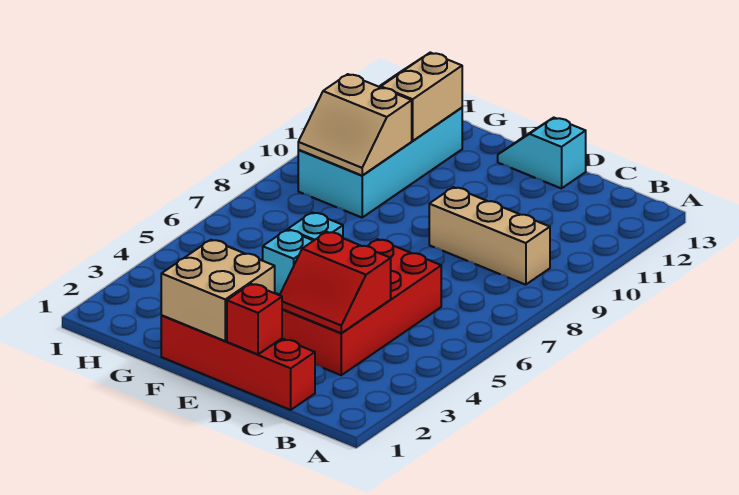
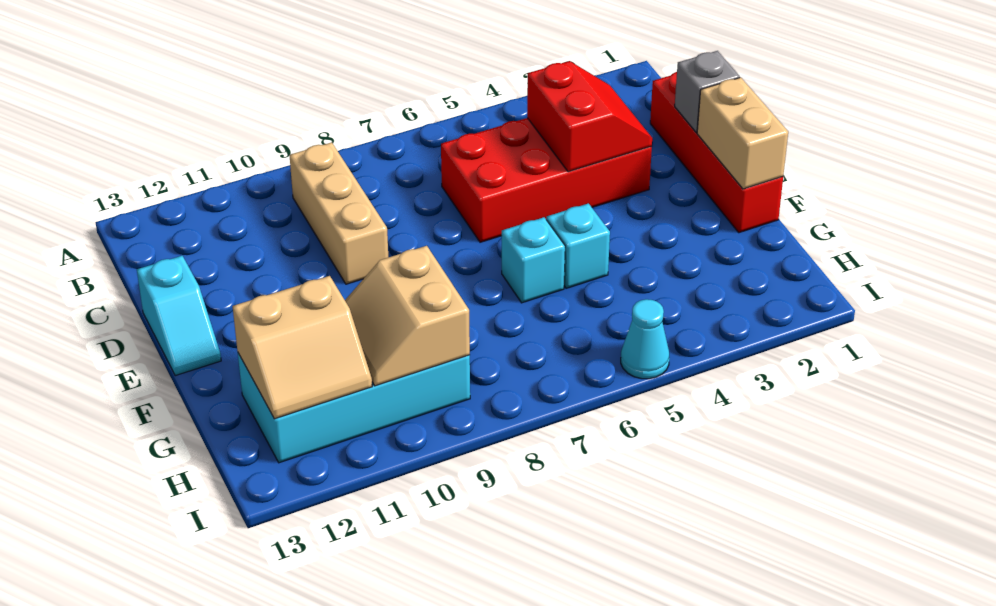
red brick D1 level 2 -> grey brick D1 level 2
tan brick E1:F2 level 2 -> tan brick E1:F1 level 2
tan slope G9:H10 level 2 top 10 -> tan slope G9:H10 level 2 top 9
none -> cyan cone I5 level 1

